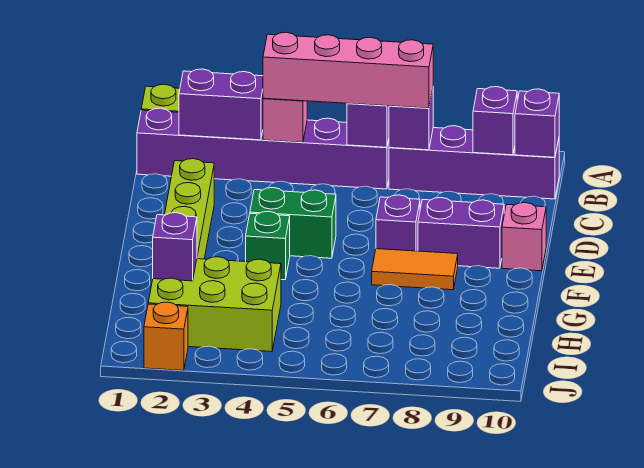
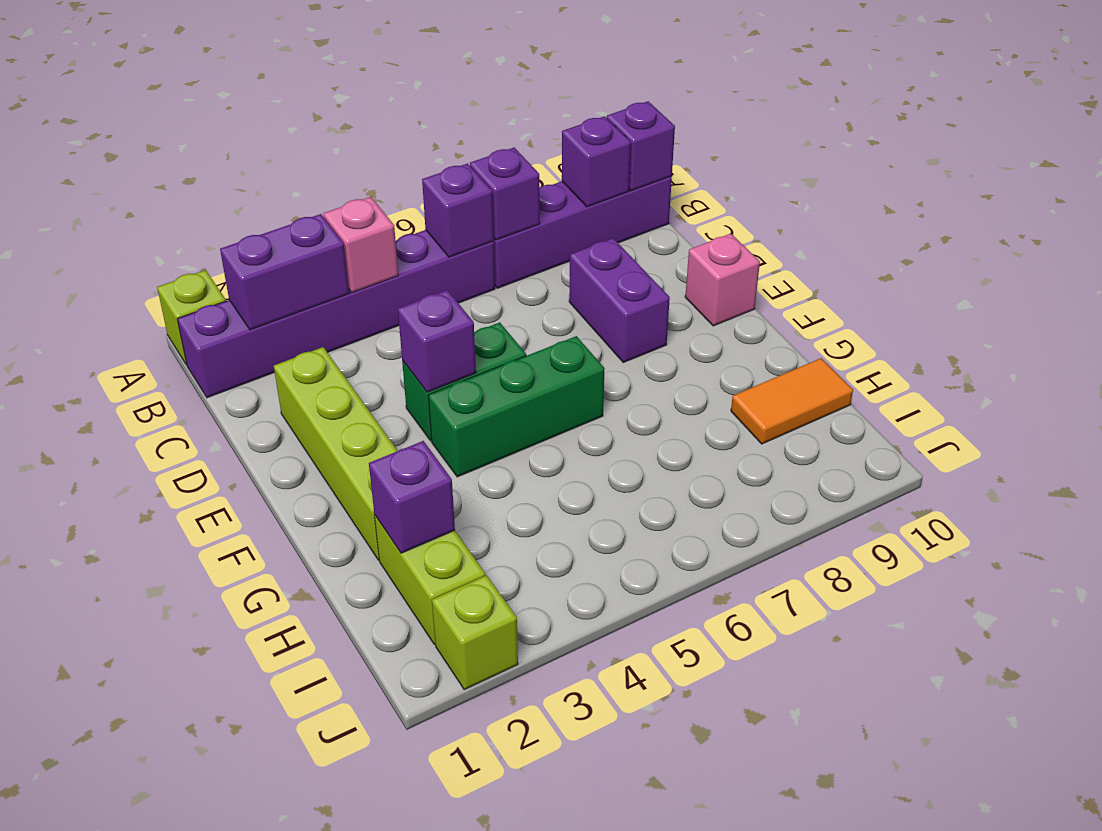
pink brick B4:B7 level 3 -> none
purple brick E7 level 1 -> purple brick E4 level 2
purple brick E8:E9 level 1 -> purple brick D8:E8 level 1
green brick F4 level 1 -> green brick F4:F6 level 1
orange tile F7:F8 level 1 -> orange tile H9:H10 level 1
lime brick H2:I4 level 1 -> lime brick H2:I2 level 1
orange brick J2 level 1 -> lime brick J2 level 1

